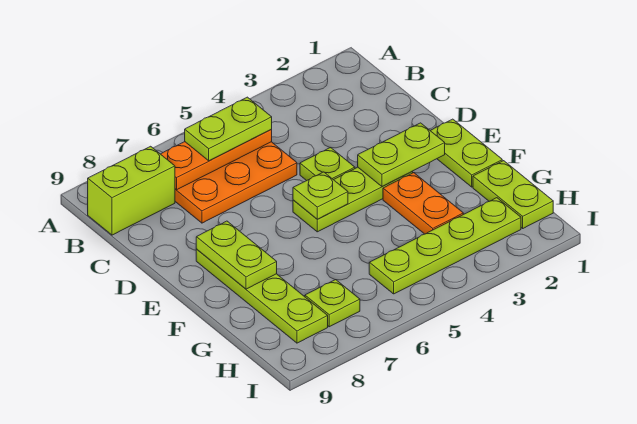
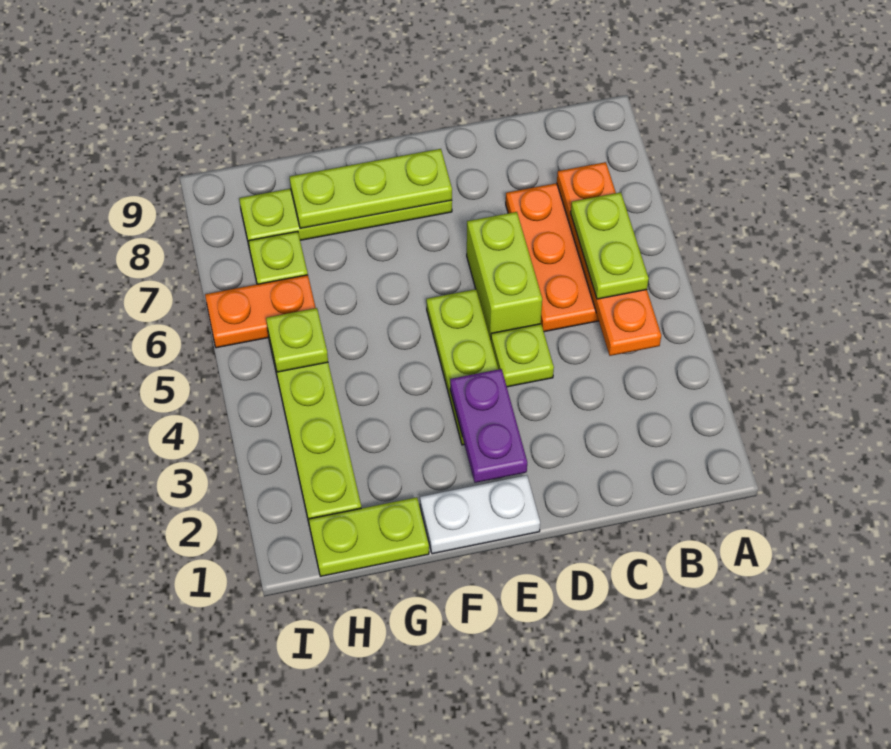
orange plate B5:B7 level 2 -> orange plate B4:B7 level 2
lime brick B8:B9 level 1 -> lime brick D5:D6 level 1
lime plate E1:F1 level 1 -> white plate E1:F1 level 1
lime plate E2:E3 level 2 -> purple plate E2:E3 level 2
lime plate E5 level 2 -> lime plate H5 level 2
lime plate E8:F8 level 2 -> lime plate E8:G8 level 2
orange plate F3:G3 level 1 -> orange plate H6:I6 level 1

